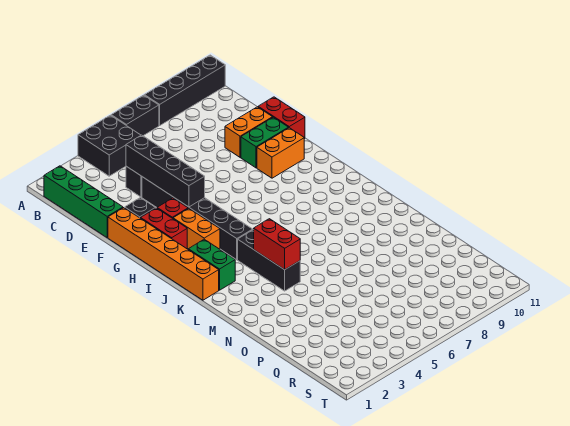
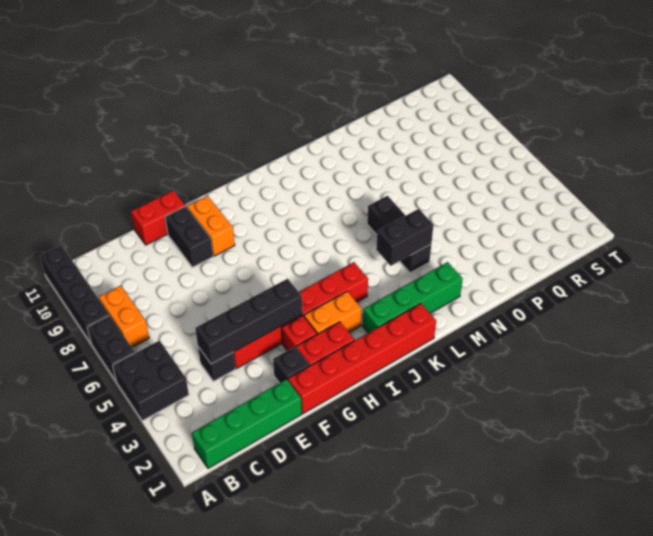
black brick E4:J4 level 1 -> red brick E4:J4 level 1
orange brick E9:E10 level 1 -> orange brick B7:B8 level 1
orange brick F1:K1 level 1 -> red brick F1:K1 level 1
green brick F9:F10 level 1 -> black brick F9:F10 level 1
green brick J2:K2 level 1 -> green brick J2:M2 level 1
black brick K4:M4 level 1 -> black brick M4:M6 level 1
red brick L4:M4 level 2 -> black brick L4:M4 level 2

